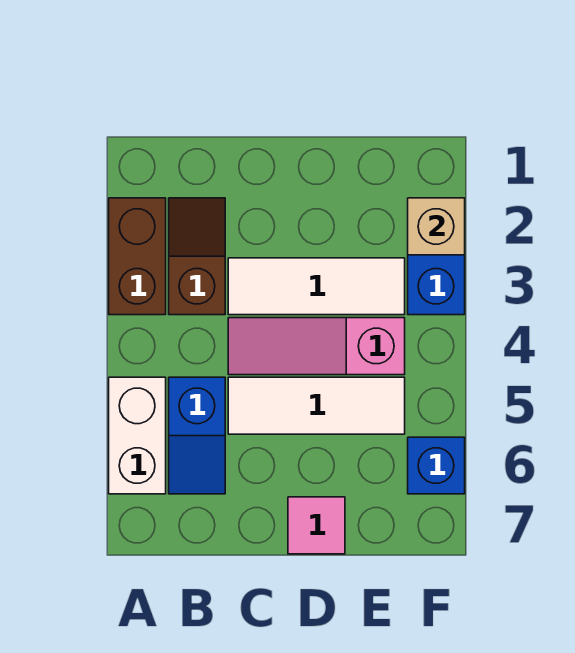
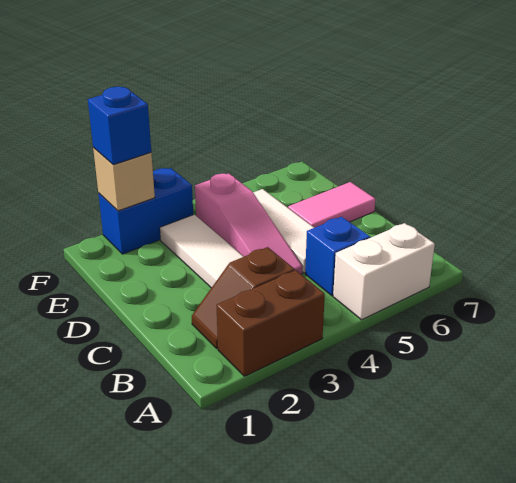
pink tile D7 level 1 -> pink tile D6:D7 level 1
blue brick F6 level 1 -> blue brick F2 level 3

